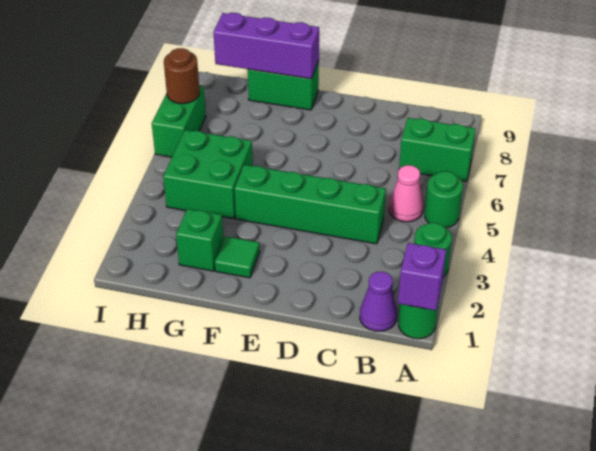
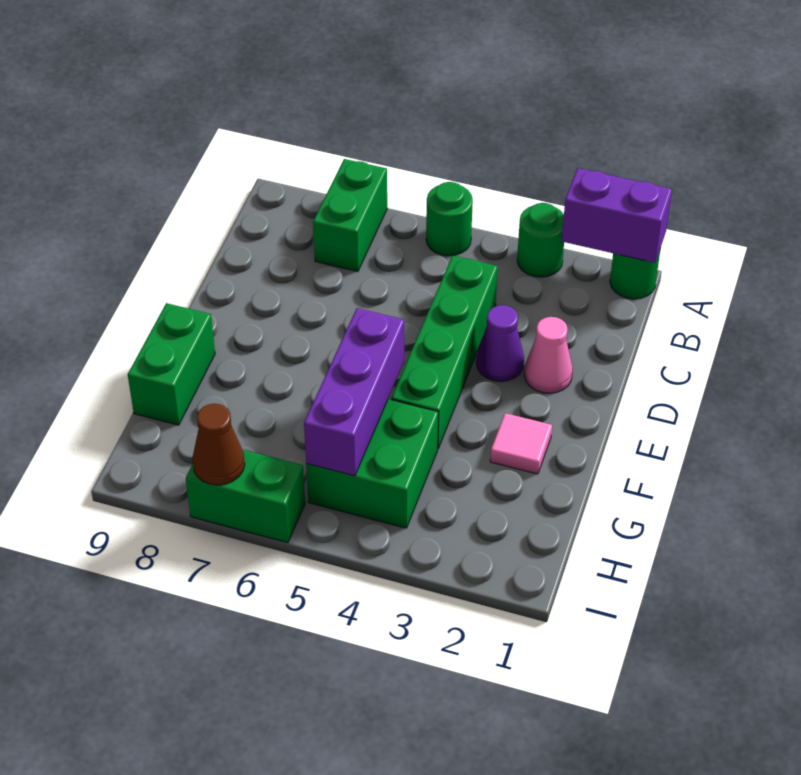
purple brick A1 level 2 -> purple brick A1:A2 level 2
purple cone B1 level 1 -> purple cone D3 level 1
pink cone B5 level 1 -> pink cone D2 level 1
green tile F2 level 1 -> pink tile F2 level 1
purple brick F9:H9 level 2 -> purple brick F5:H5 level 2
green brick G2 level 1 -> none
brown round brick I7 level 2 -> brown cone I7 level 2

